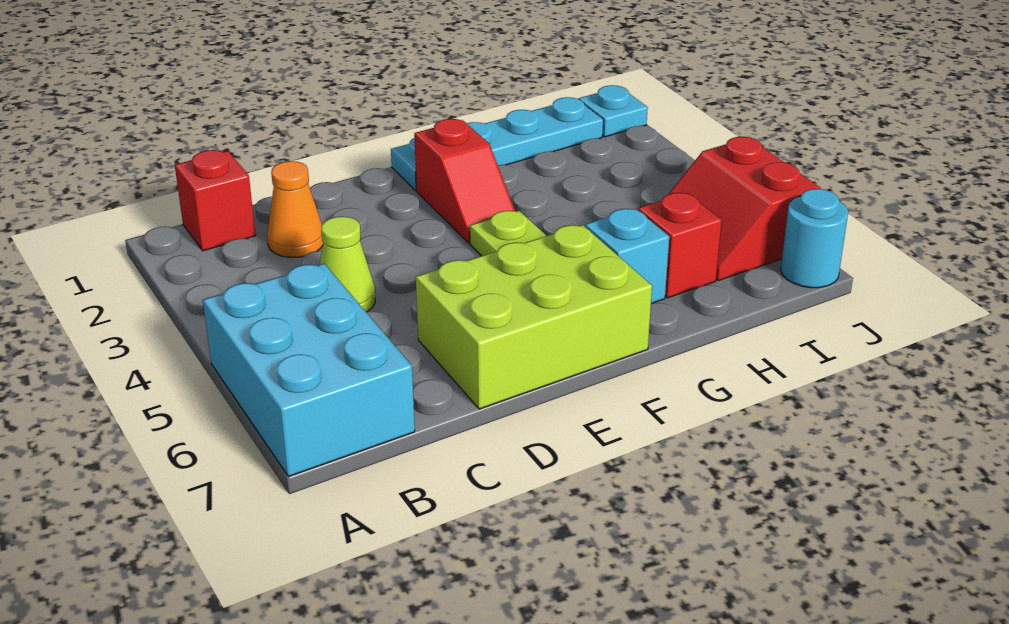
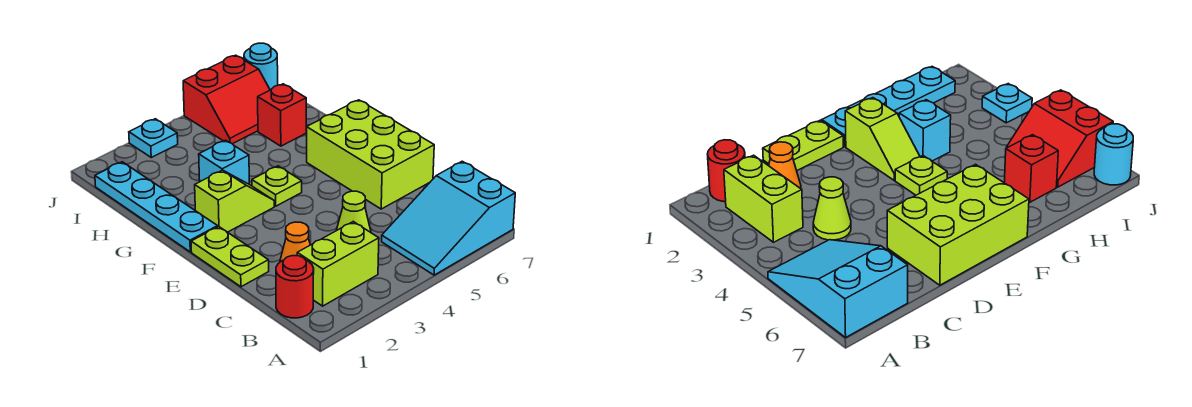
cyan brick A5:B7 level 1 -> cyan slope A5:B7 level 1 top 7
red brick B1 level 1 -> red round brick B1 level 1
none -> lime brick B2:B3 level 1
none -> lime plate D1:E1 level 1
red slope F2:F3 level 1 top 2 -> lime slope F2:F3 level 1 top 2
cyan brick G6 level 1 -> cyan brick G3 level 1
cyan plate J1 level 1 -> cyan plate J3 level 1

